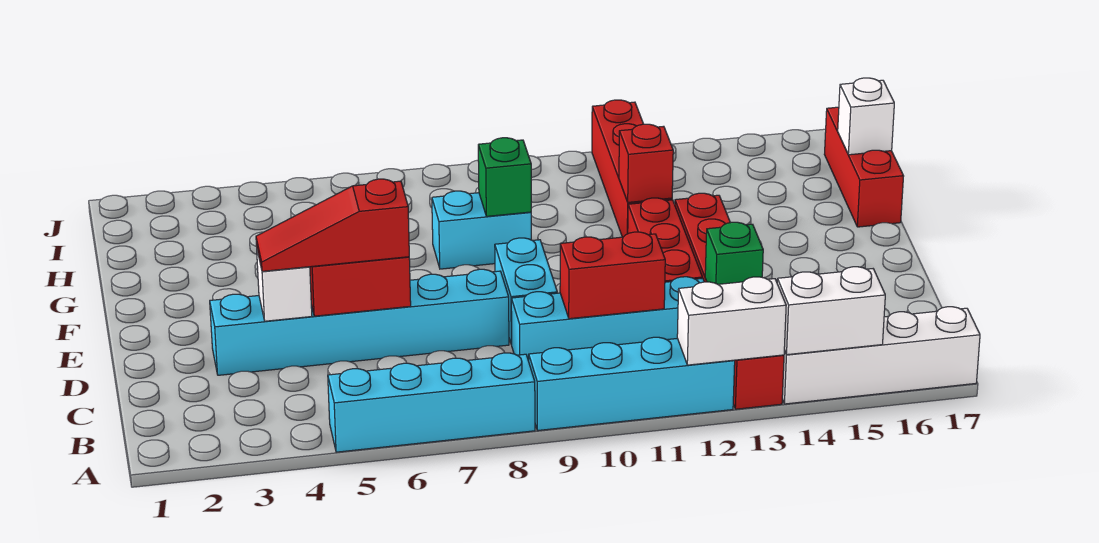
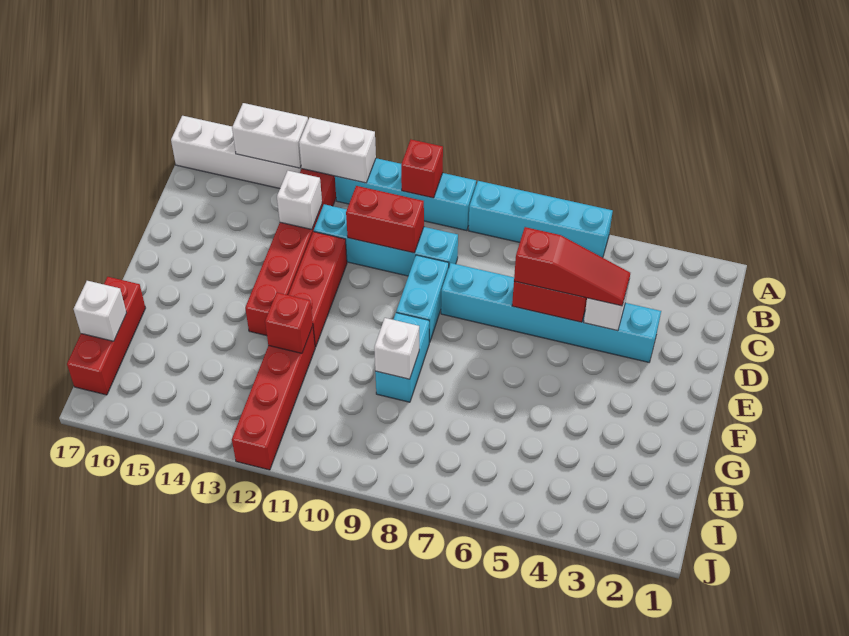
none -> red brick A10 level 2
green brick C13 level 2 -> white brick C13 level 2
cyan brick G8:G9 level 1 -> cyan brick F9:G9 level 1
green brick G9 level 2 -> white brick G9 level 2

